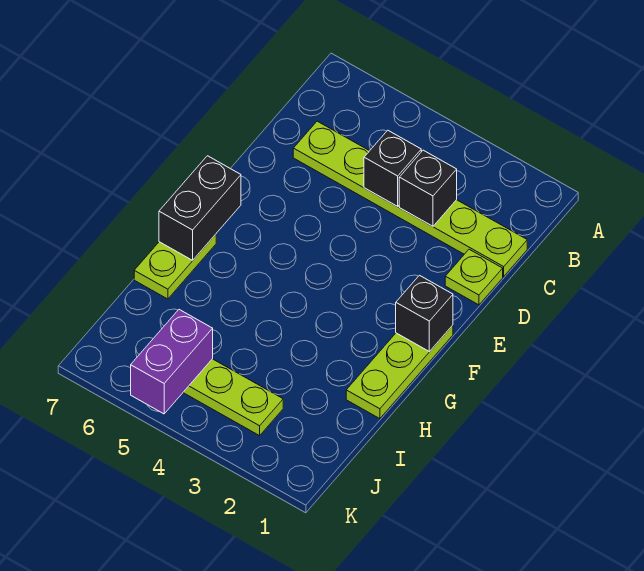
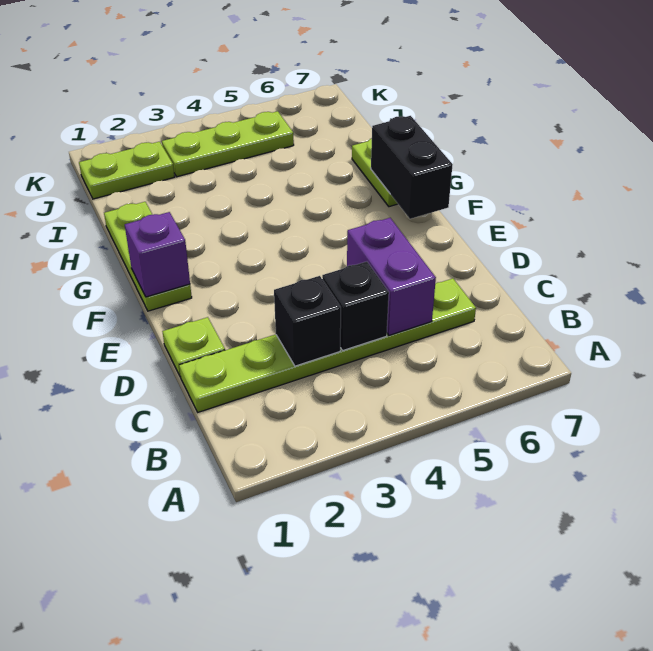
black brick F1 level 2 -> purple brick F1 level 2
none -> lime plate J1:J2 level 1
purple brick J5:K5 level 2 -> purple brick C5:D5 level 2

